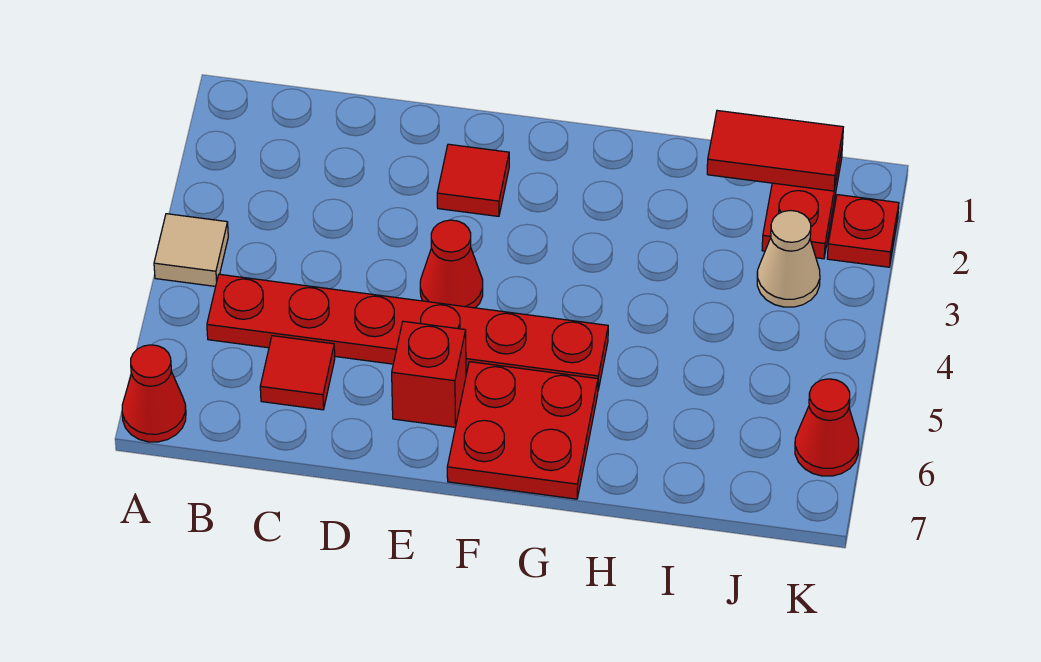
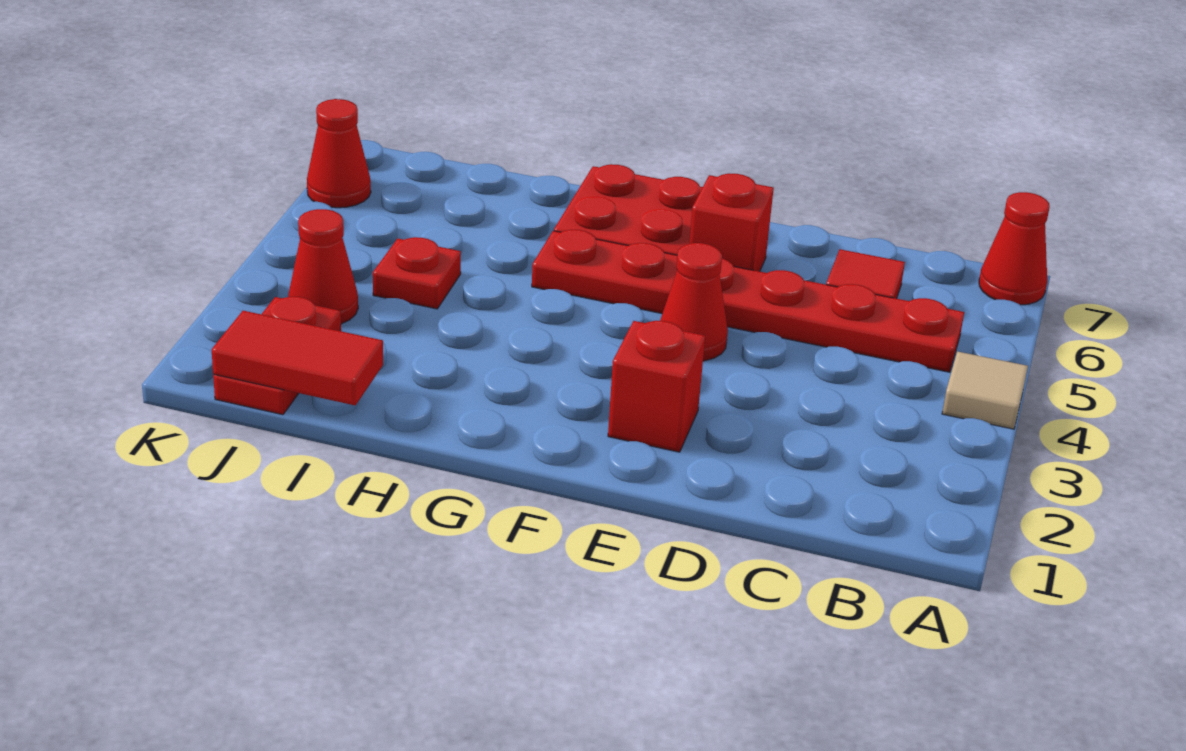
red tile E2 level 1 -> red brick E2 level 1
tan cone J3 level 1 -> red cone J3 level 1
red plate K2 level 1 -> red plate I4 level 1

